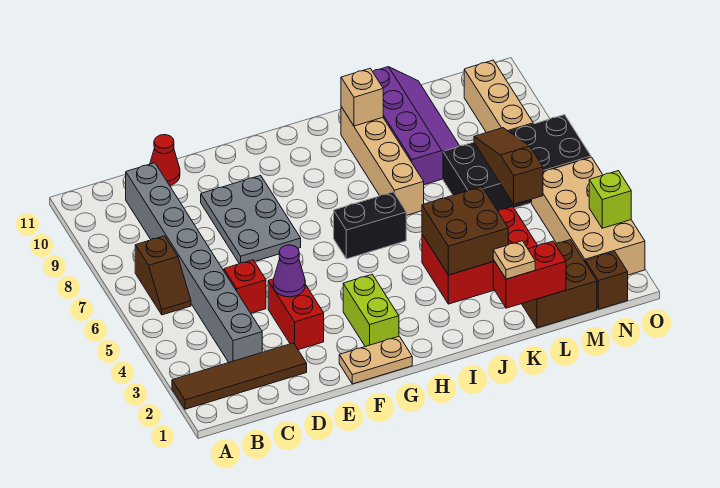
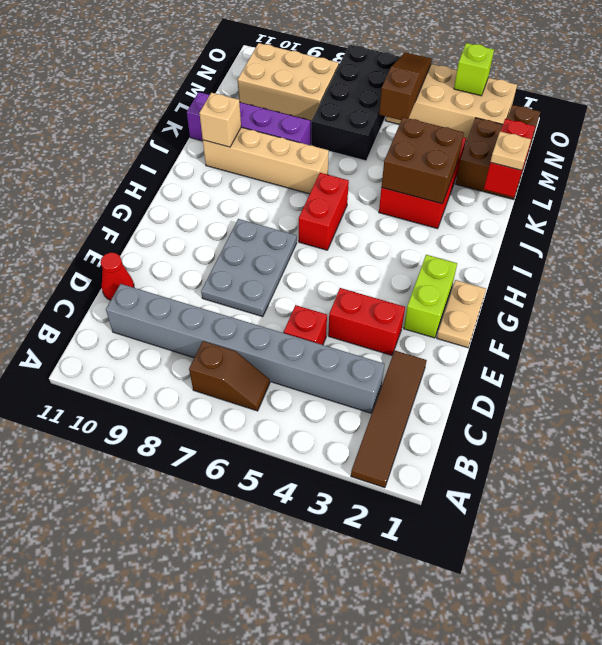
purple cone E4 level 2 -> none
grey plate E7:F9 level 1 -> grey plate E7:G8 level 1
lime brick G2:G3 level 1 -> lime brick F2:G2 level 1
black brick H6:I6 level 1 -> red brick H6:I6 level 1
brown slope M5:M7 level 2 top 5 -> brown slope M5:O5 level 2 top M
tan brick N8:N10 level 1 -> tan brick M8:N10 level 1

